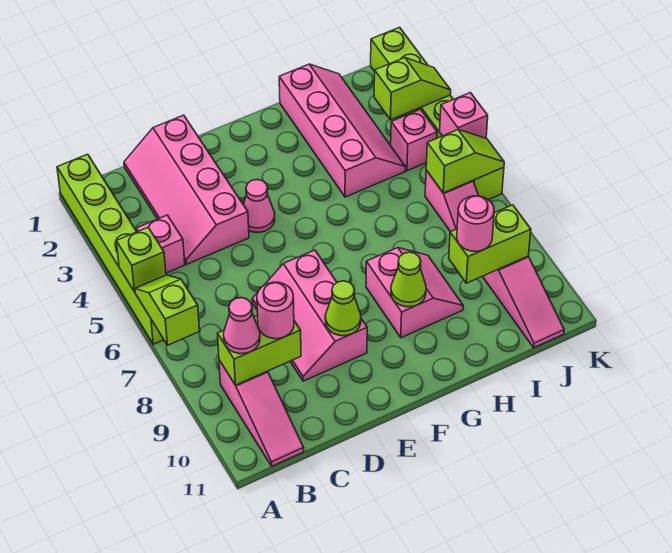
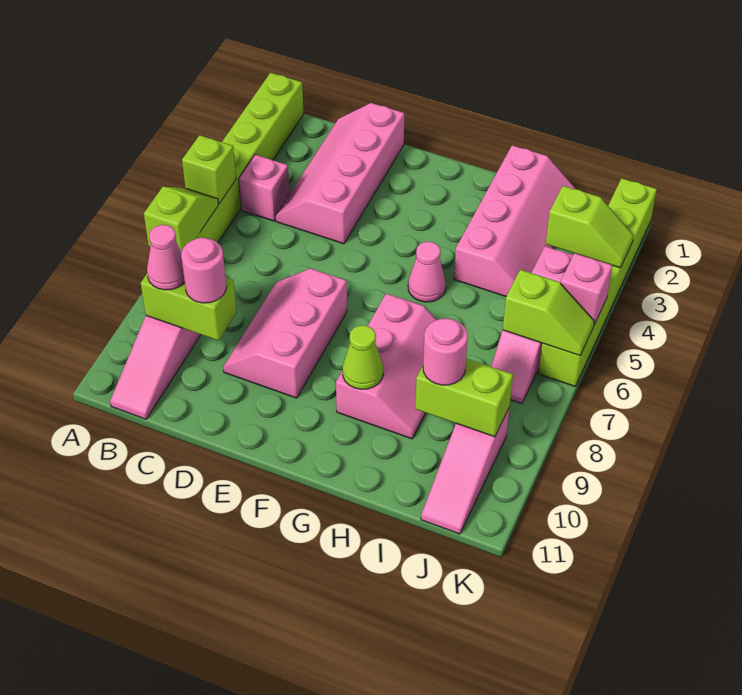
pink cone E4 level 1 -> pink cone G5 level 1
lime cone E9 level 2 -> none
pink slope G8:H9 level 1 top G -> pink slope G7:H9 level 1 top G

